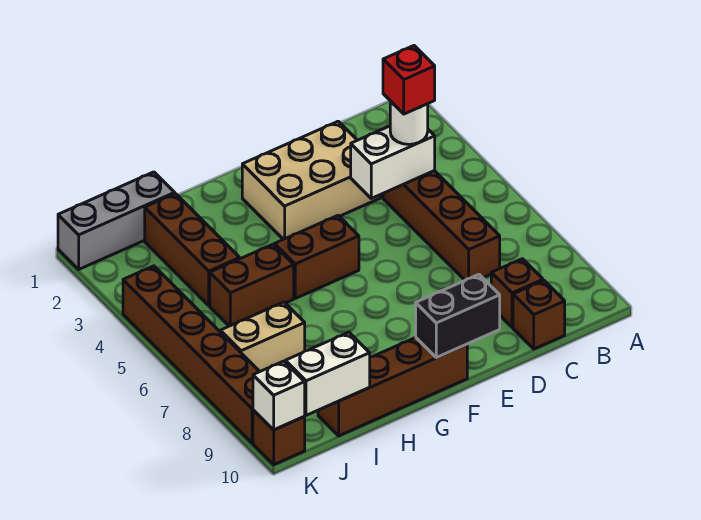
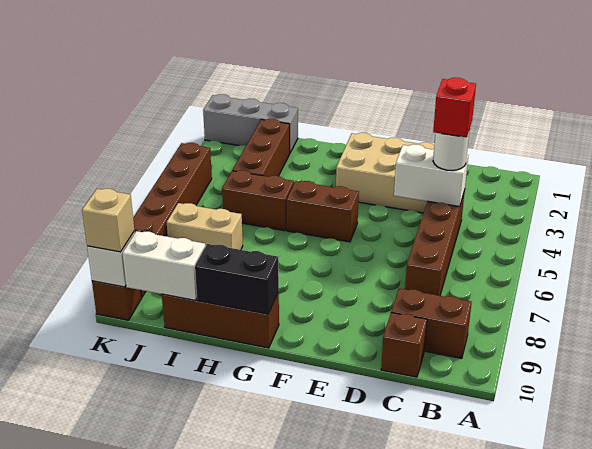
brown brick C9 level 1 -> brown brick B9:C9 level 1
black brick E10:F10 level 2 -> black brick G10:H10 level 2
brown brick F10:I10 level 1 -> brown brick G10:I10 level 1
none -> tan brick K10 level 3

